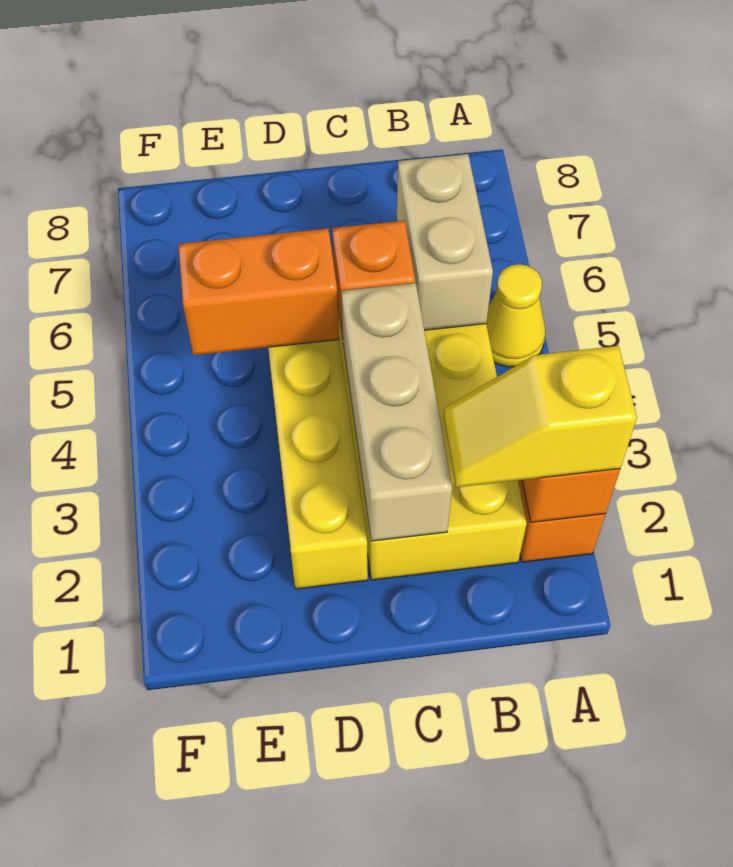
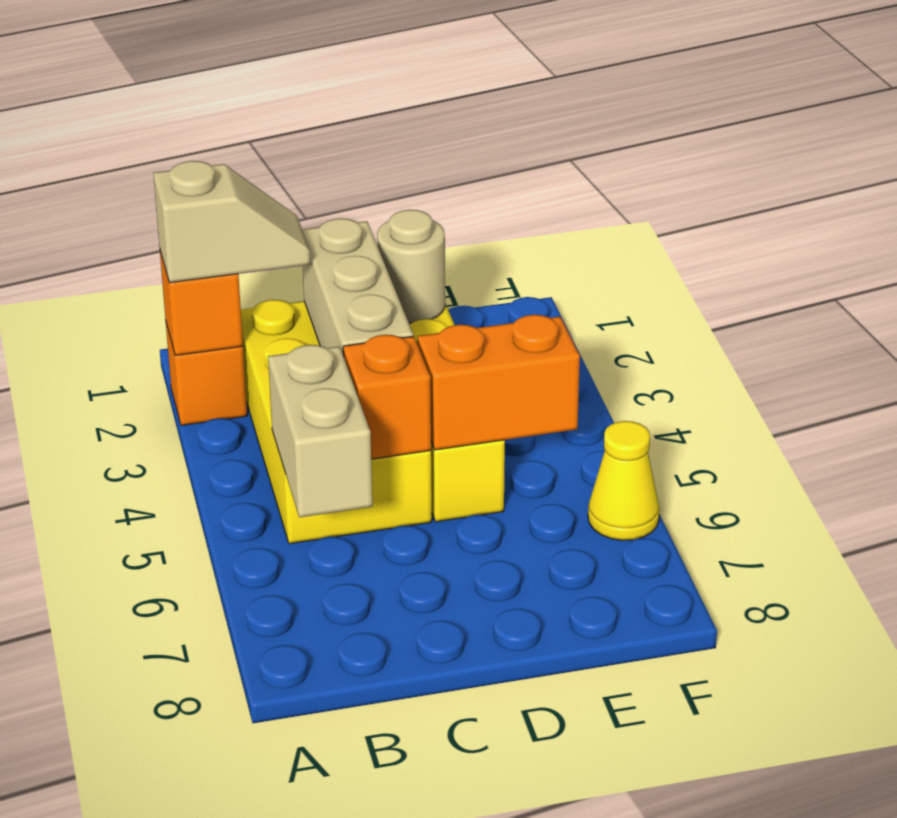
yellow slope A2:B2 level 3 top A -> tan slope A2:B2 level 3 top A
yellow cone A5 level 1 -> yellow cone F6 level 1
none -> tan round brick D2 level 2

